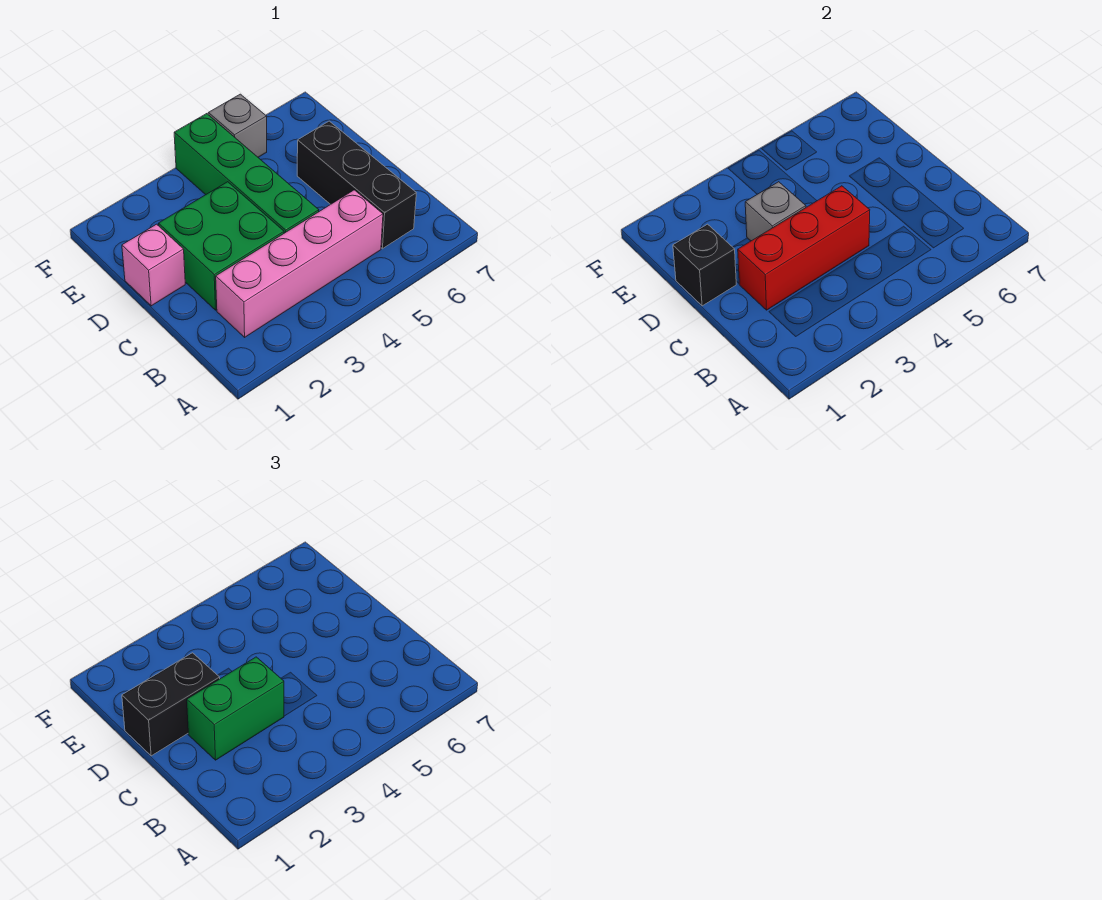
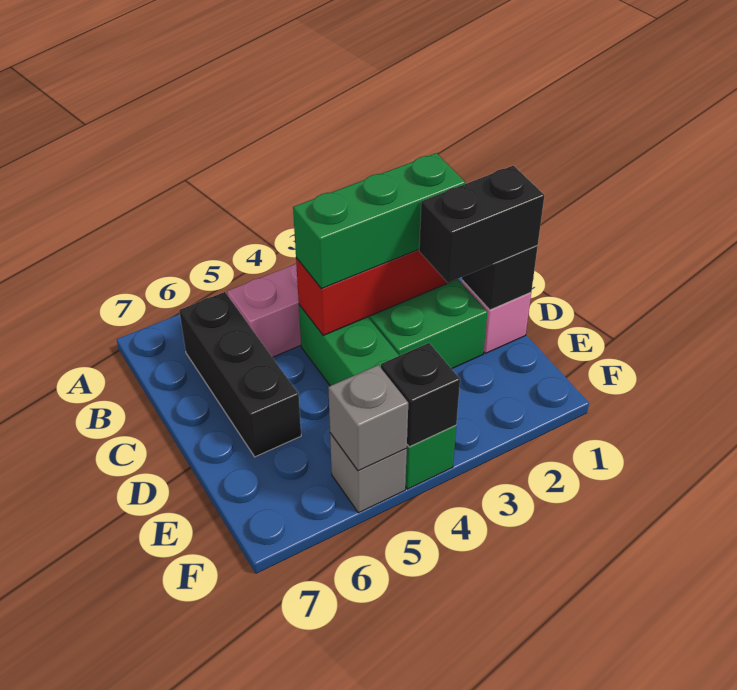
green brick C2:C3 level 3 -> green brick C2:C4 level 3
grey brick D3 level 2 -> grey brick F5 level 2
none -> black brick F4 level 2

